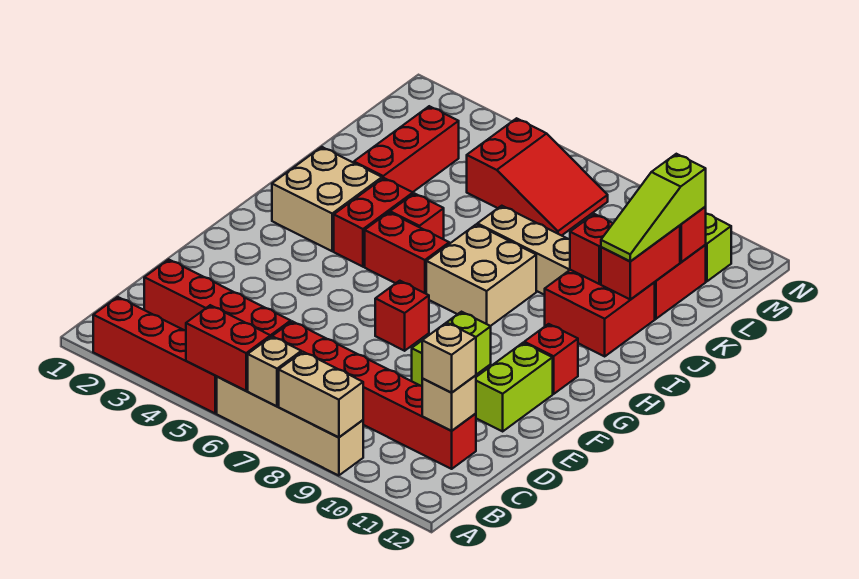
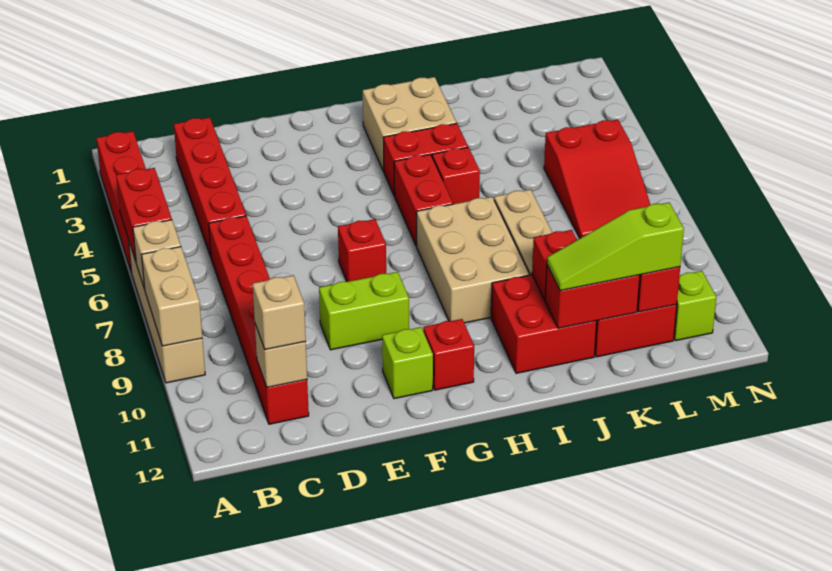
lime brick E11:F11 level 1 -> lime brick F11 level 1
tan brick H7:I8 level 1 -> tan brick H7:I9 level 1
red brick J3:L3 level 1 -> none

